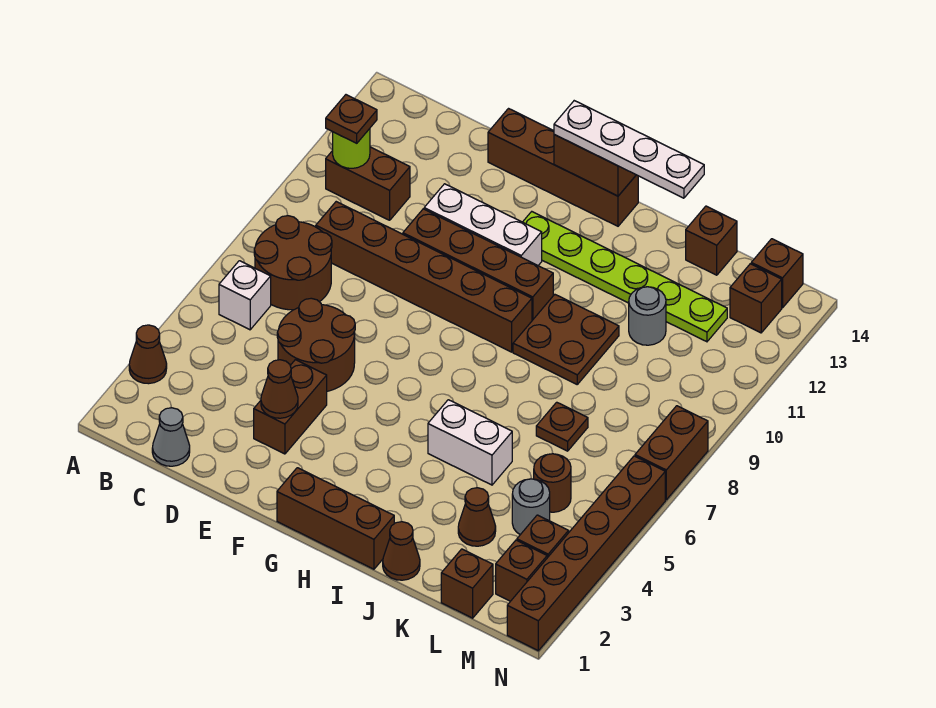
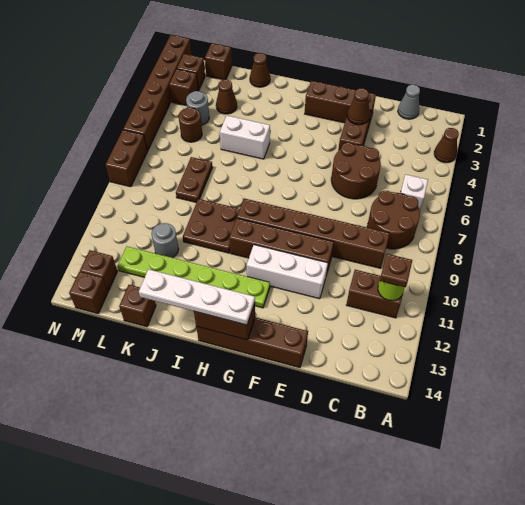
brown brick G1:I1 level 1 -> brown brick E2:G2 level 1
brown plate K7 level 1 -> brown plate K7:K8 level 1

